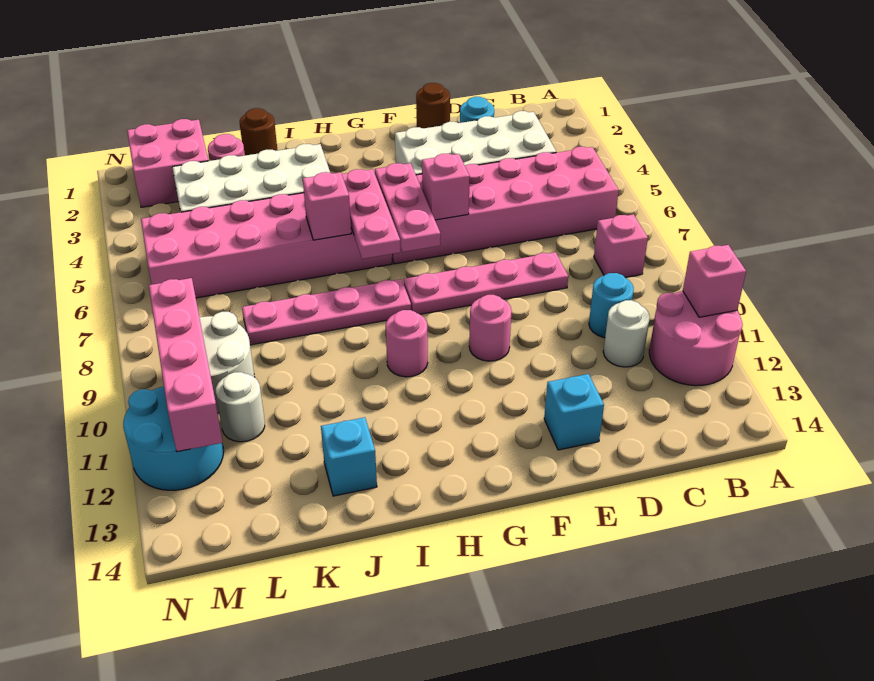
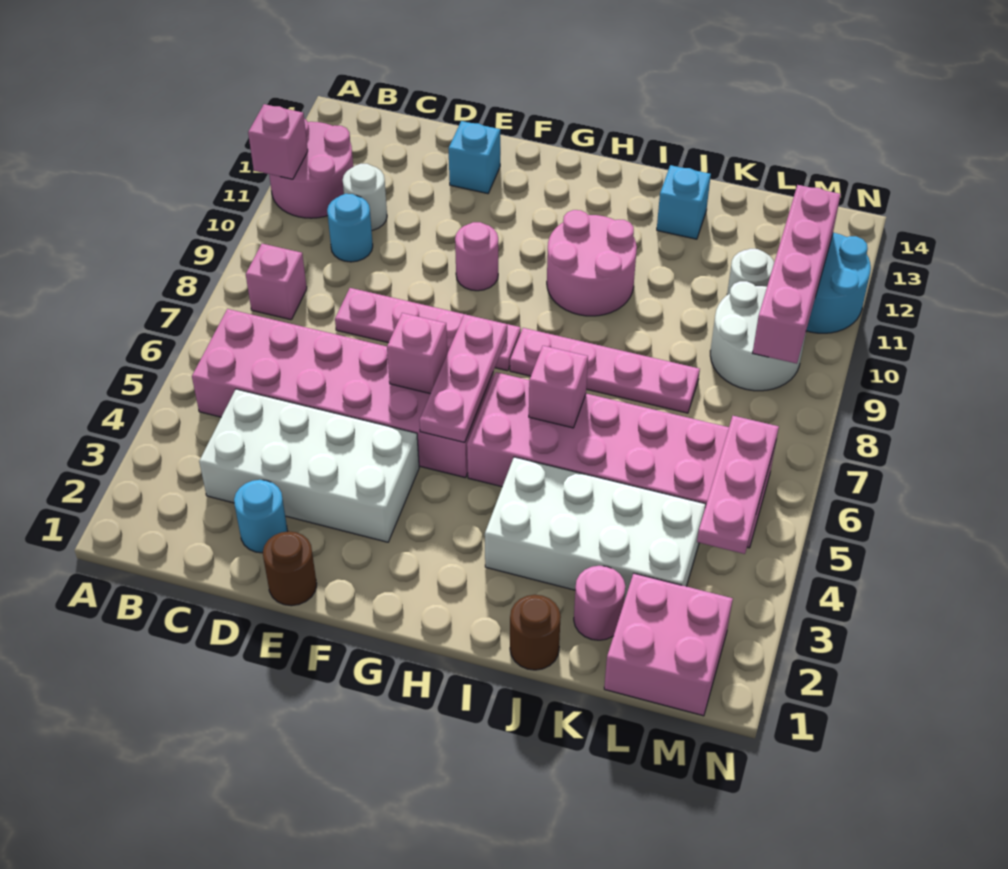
pink plate H5:H7 level 2 -> pink plate M4:M6 level 2
pink round brick H10 level 1 -> pink round brick H10:I11 level 1

